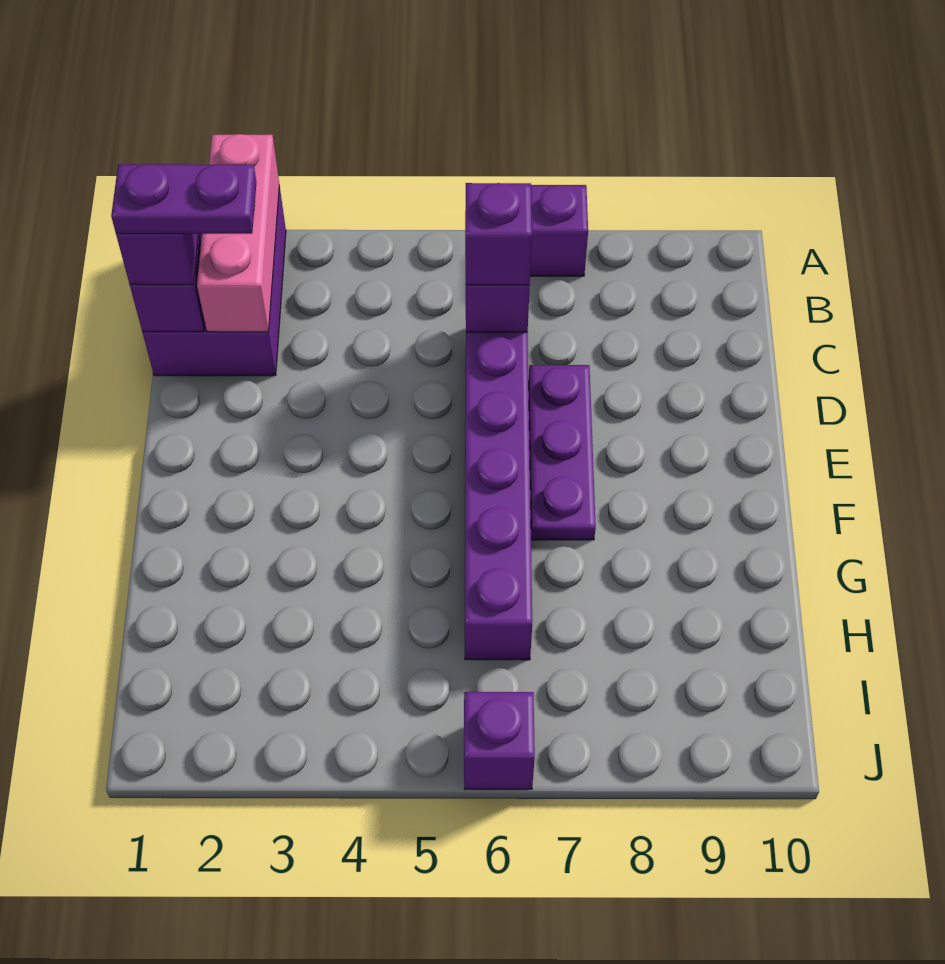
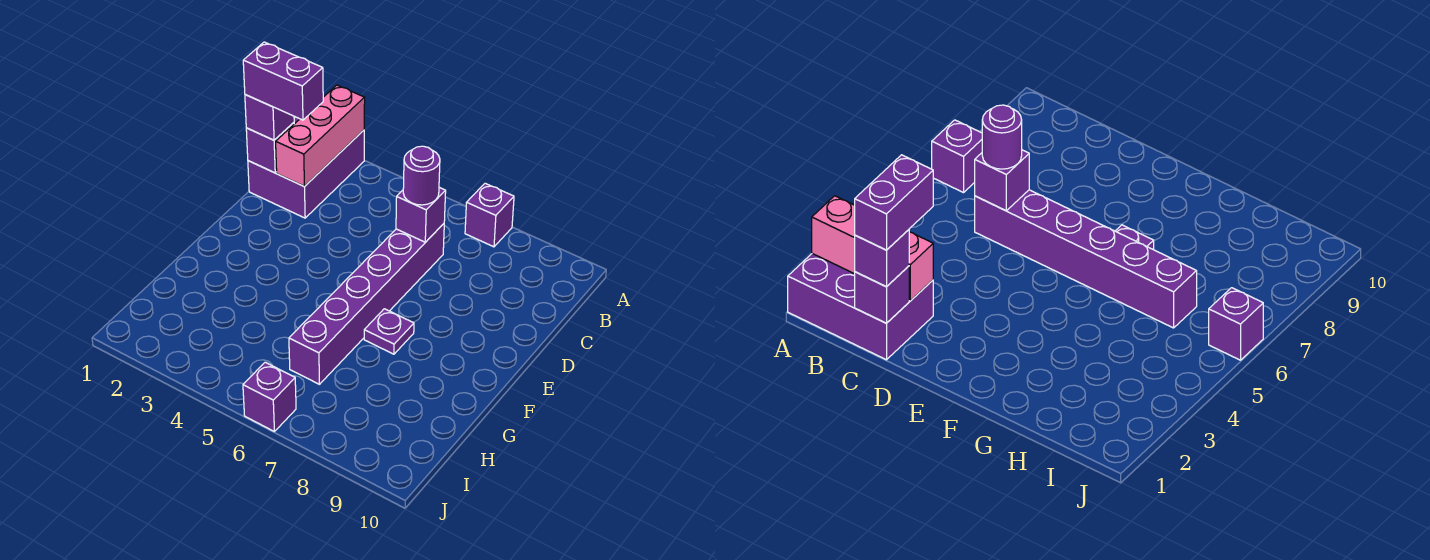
purple plate C1:C2 level 4 -> purple brick C1:C2 level 4
purple brick C6 level 3 -> purple round brick C6 level 3
purple plate D7:F7 level 1 -> purple plate F7 level 1

